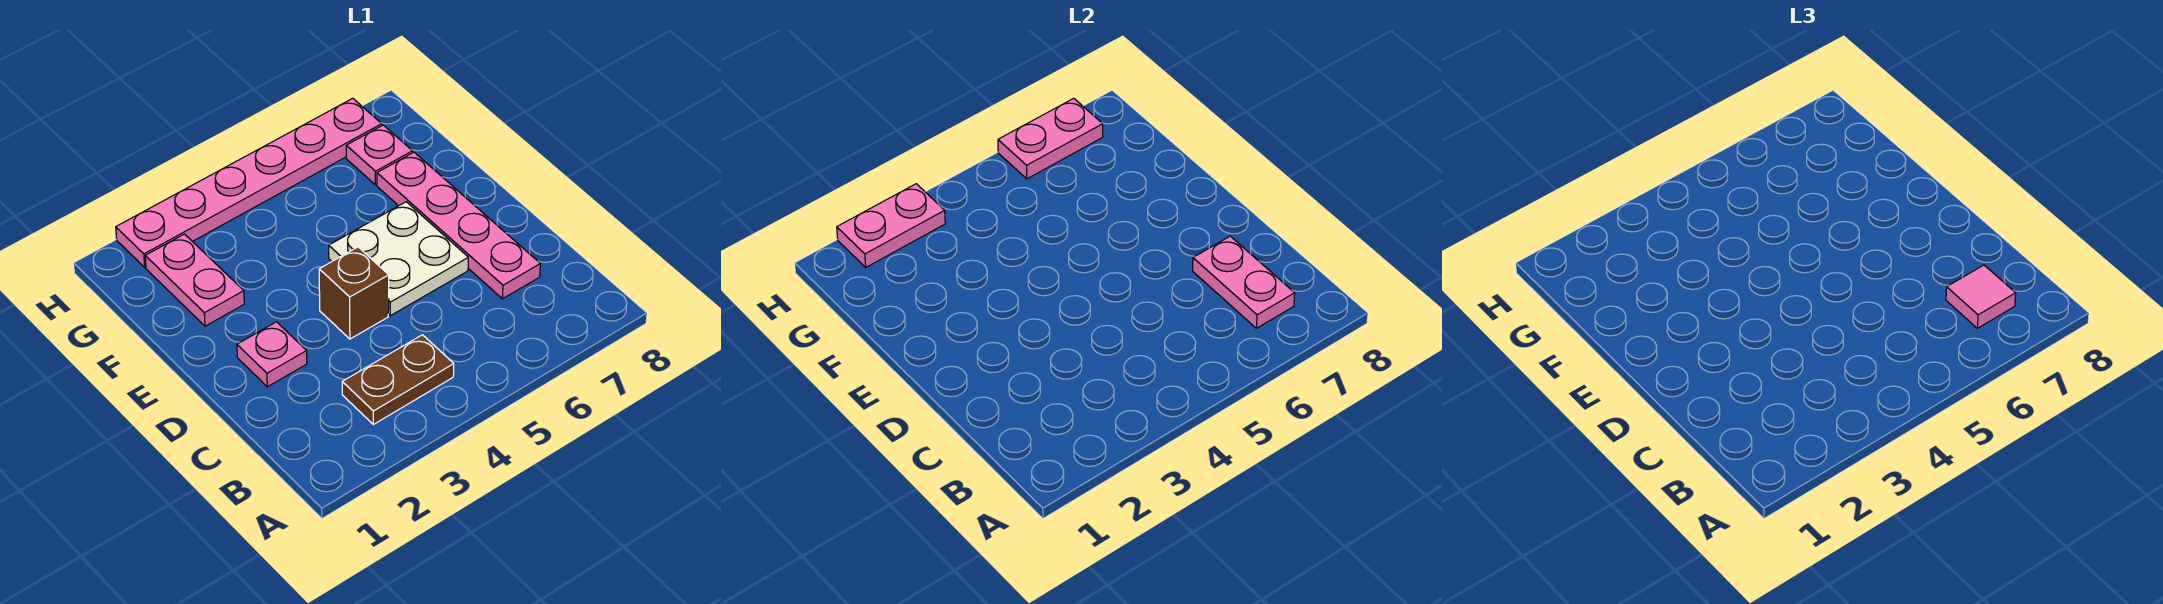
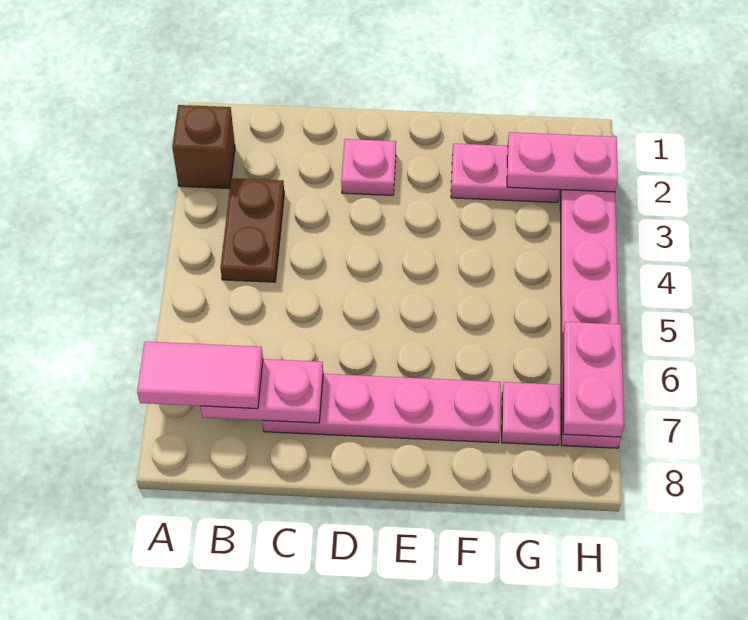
pink tile B7 level 3 -> pink tile A7:B7 level 3
brown brick D4 level 1 -> brown brick A2 level 1
white plate D5:E6 level 1 -> none
pink plate H2:H3 level 2 -> pink plate G2:H2 level 2

